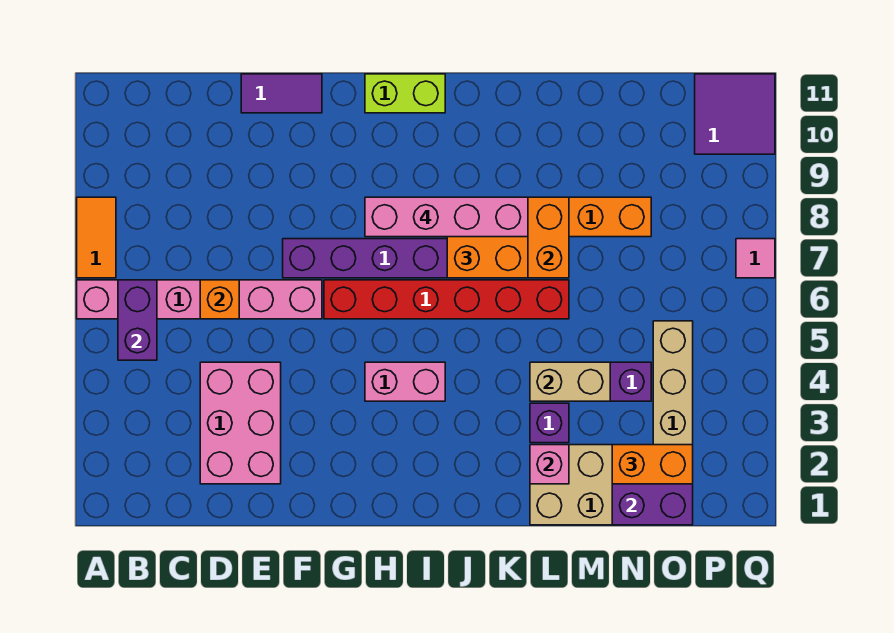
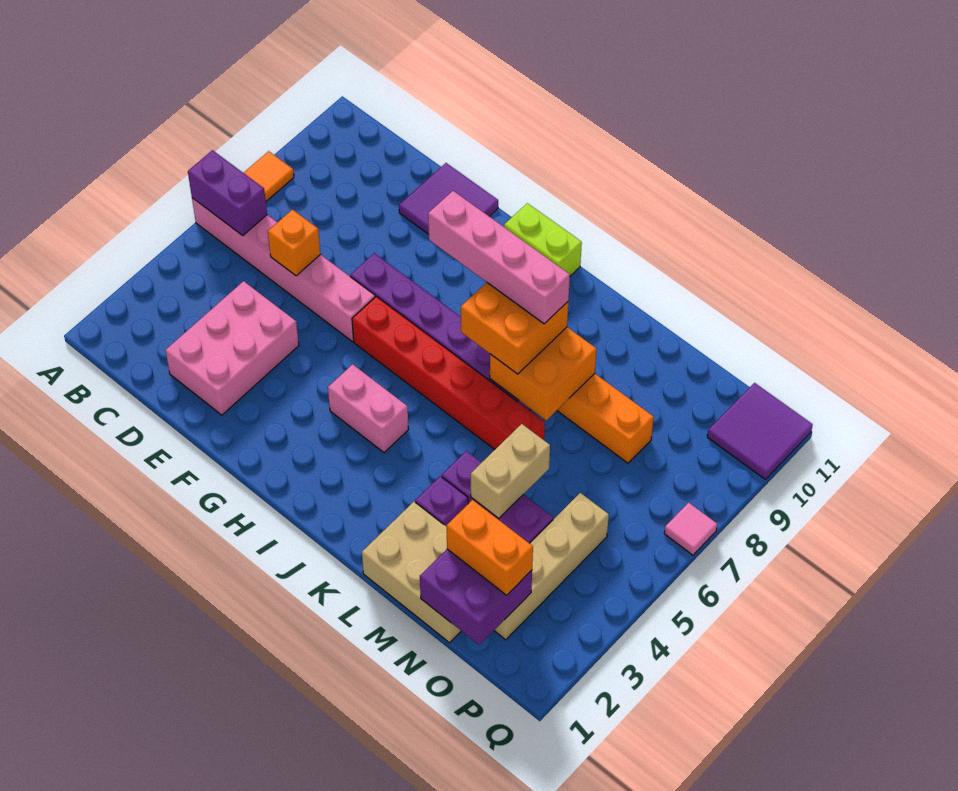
purple brick B5:B6 level 2 -> purple brick A6:B6 level 2
purple tile E11:F11 level 1 -> purple tile E10:F11 level 1
pink brick L2 level 2 -> none
tan brick L4:M4 level 2 -> tan brick M4:M5 level 2

